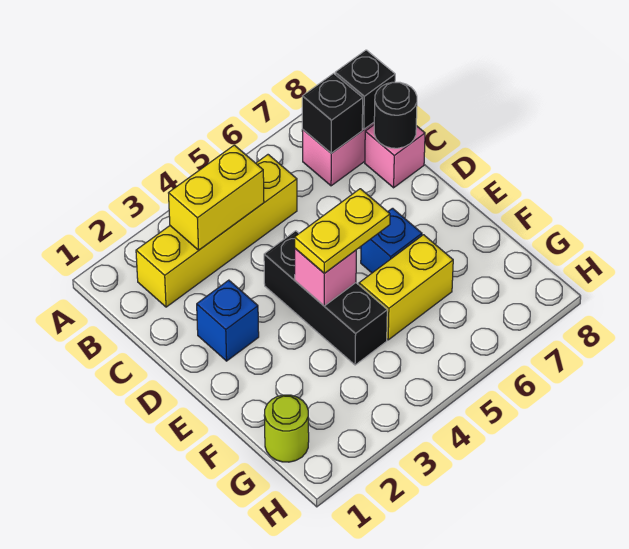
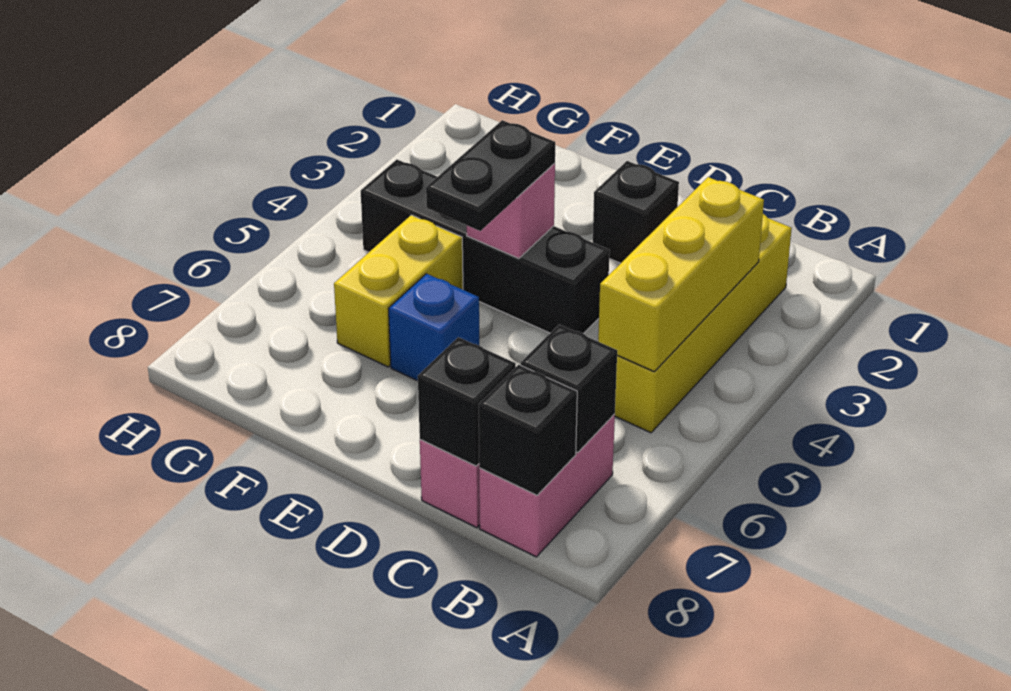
yellow brick B3:B4 level 2 -> yellow brick B3:B5 level 2
black round brick C8 level 2 -> black brick C8 level 2
blue brick D2 level 1 -> black brick D2 level 1
black brick D4:F4 level 1 -> black brick D4:G4 level 1
yellow plate E4:E5 level 3 -> black plate E4:E5 level 3
lime round brick G1 level 1 -> none

